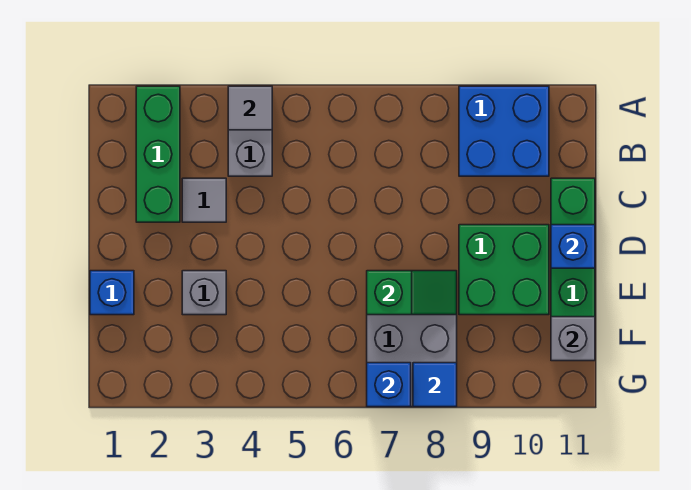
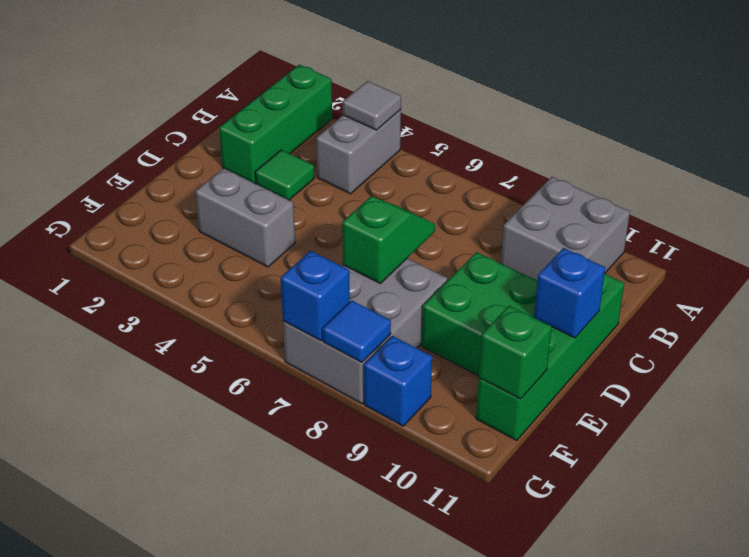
blue brick A9:B10 level 1 -> grey brick A9:B10 level 1
grey tile C3 level 1 -> green tile C3 level 1
blue brick E1 level 1 -> blue brick G9 level 1
grey brick E3 level 1 -> grey brick E3:E4 level 1
green slope E7:E8 level 2 top 7 -> green slope D7:E7 level 2 top E
grey brick F11 level 2 -> green brick F11 level 2

